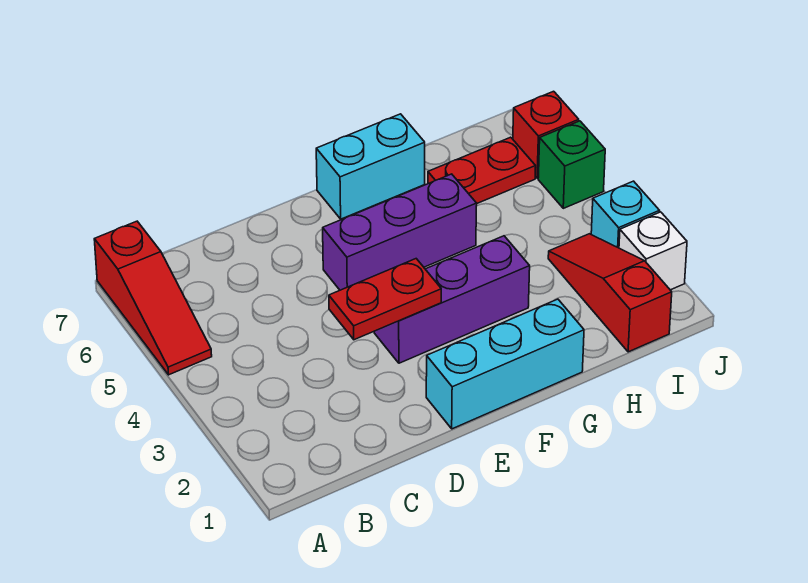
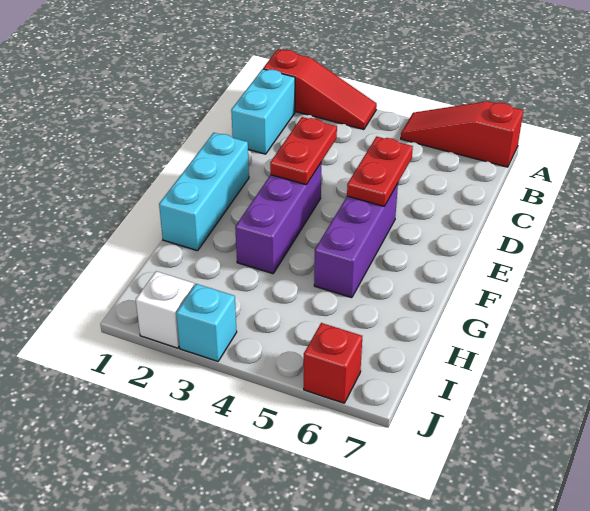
cyan brick F7:G7 level 1 -> cyan brick B1:C1 level 1
red plate H6:I6 level 1 -> red plate D5:E5 level 2
red slope I1:I3 level 1 top 1 -> red slope A1:A3 level 1 top 1
green brick J5 level 1 -> none

